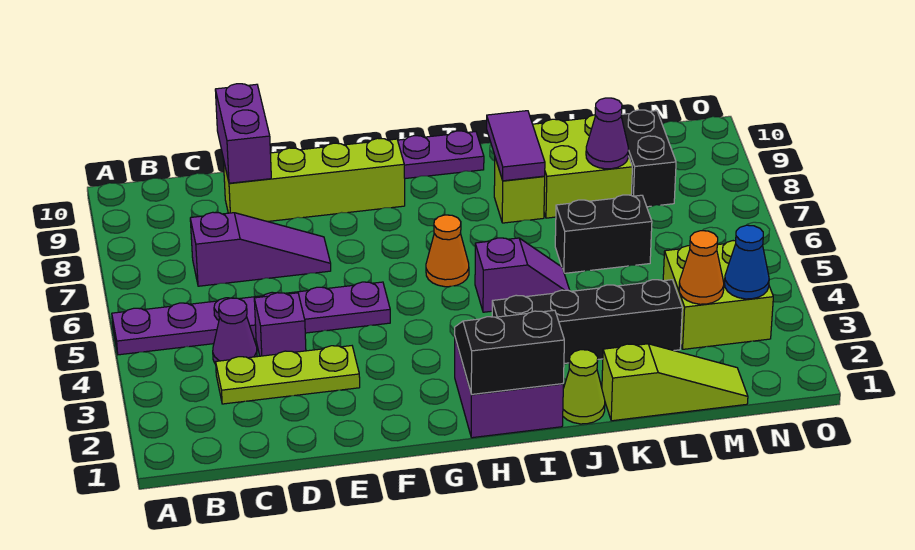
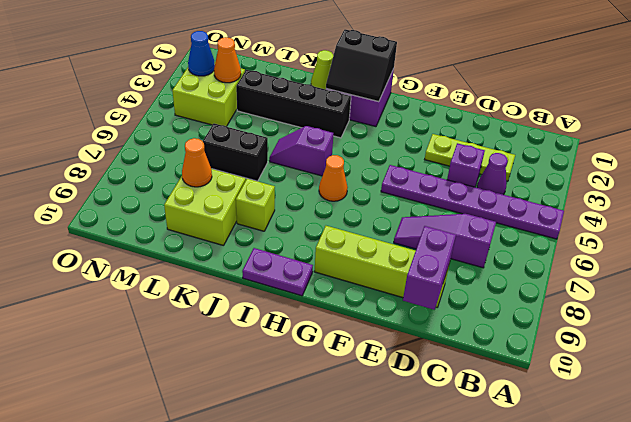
purple tile J8:J9 level 2 -> none
lime slope K1:M1 level 1 top K -> none
purple cone L8 level 2 -> orange cone L8 level 2
black brick M8:M9 level 1 -> none

